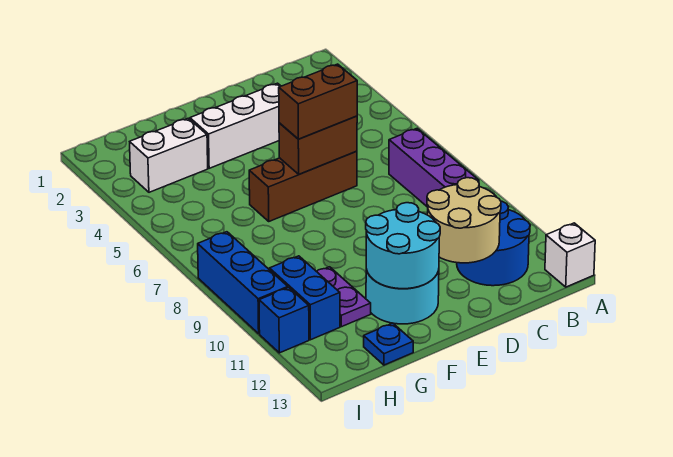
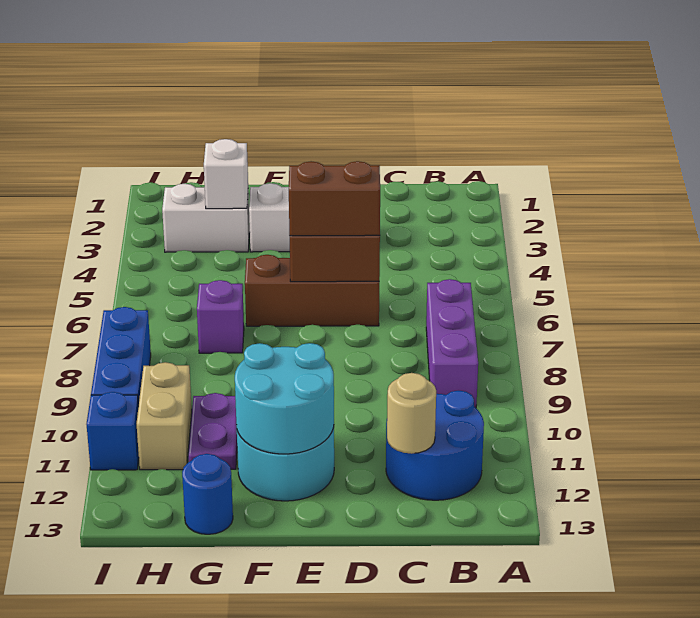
white brick A13 level 1 -> white brick G3 level 2
tan round brick C11:D12 level 2 -> tan round brick C12 level 2
none -> purple brick G7 level 1
blue plate G13 level 1 -> blue round brick G13 level 1
blue brick H10:H11 level 1 -> tan brick H10:H11 level 1

